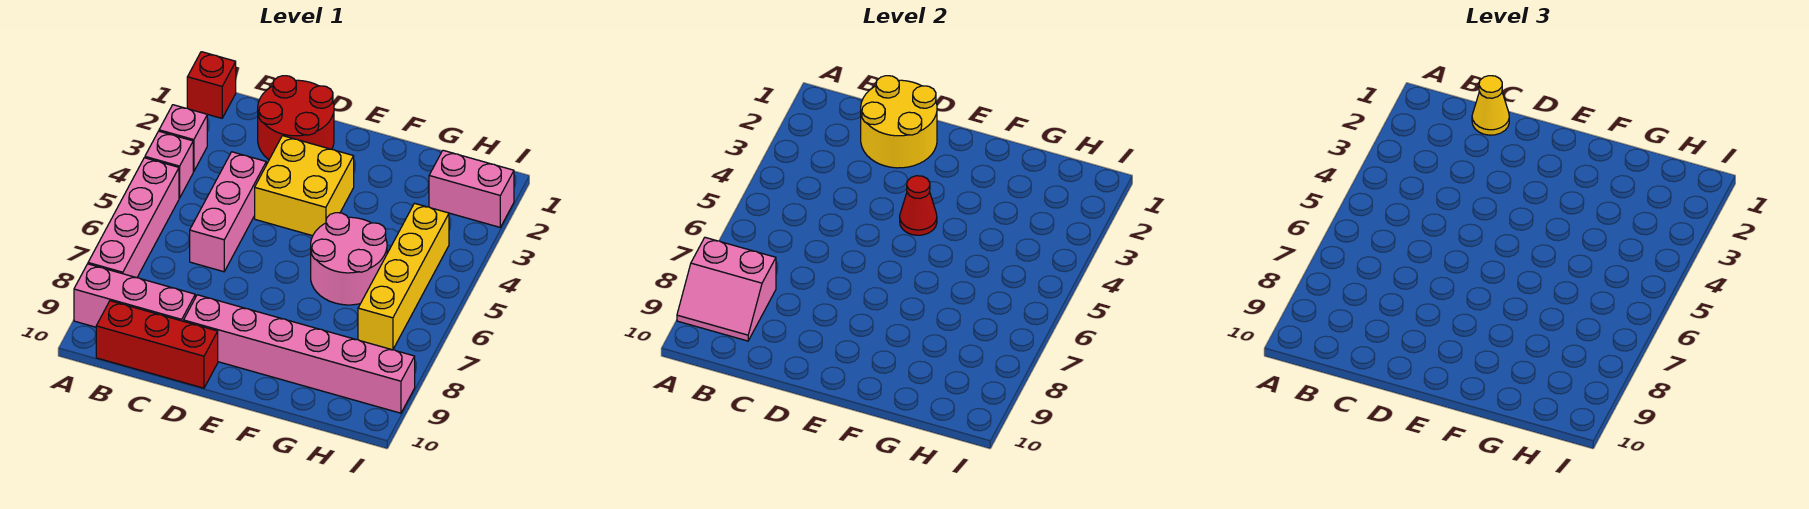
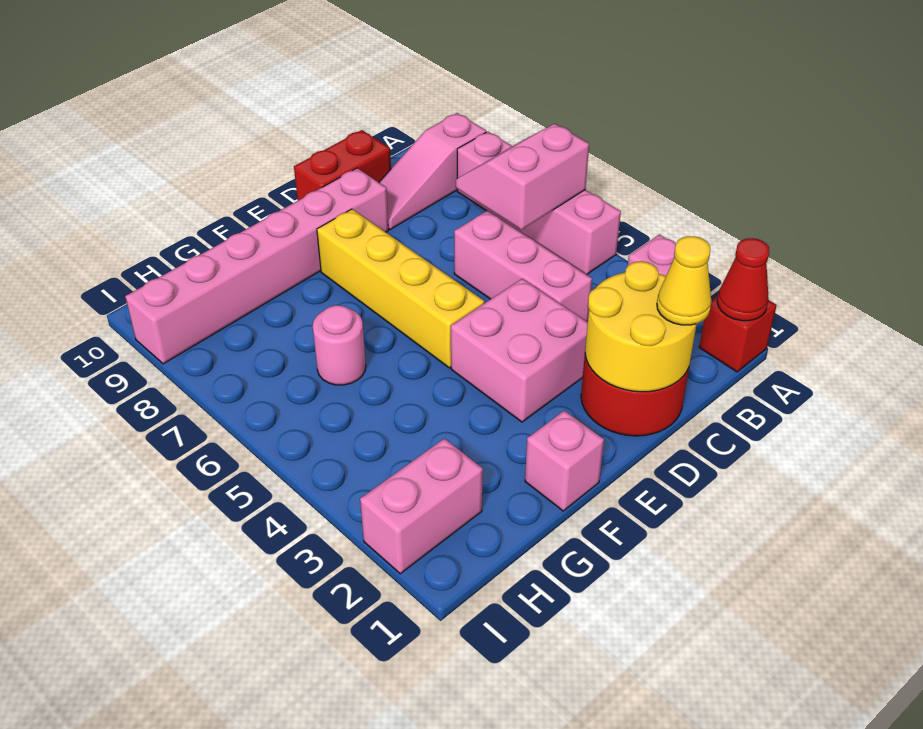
pink brick A4 level 1 -> pink brick F1 level 1
pink slope A8:B9 level 2 top 8 -> pink slope A6:B7 level 2 top 6
pink brick A9:C9 level 1 -> pink slope A9:C9 level 1 top A
red brick B10:D10 level 1 -> red brick C10:D10 level 1
yellow brick D3:E4 level 1 -> pink brick D3:E4 level 1
red cone E4 level 2 -> red cone A1 level 2
pink round brick F5:G6 level 1 -> pink round brick G6 level 1
yellow brick H4:H7 level 1 -> yellow brick E5:E8 level 1

